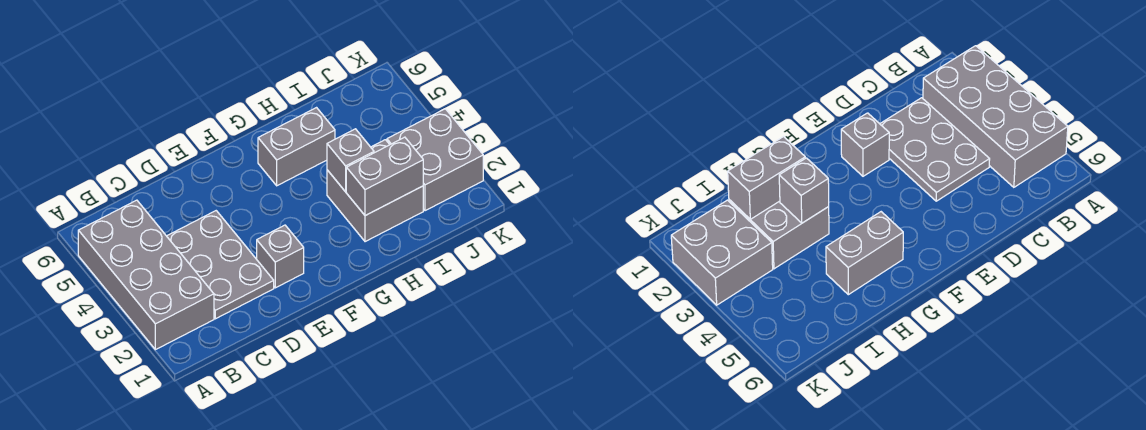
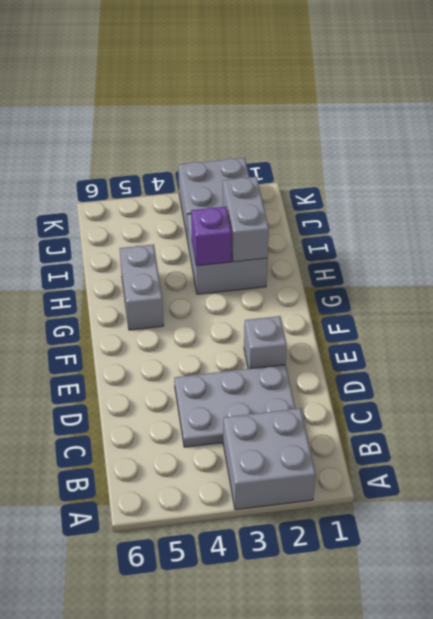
grey brick A2:B5 level 1 -> grey brick A2:B3 level 1
grey brick H3 level 2 -> purple brick H3 level 2

